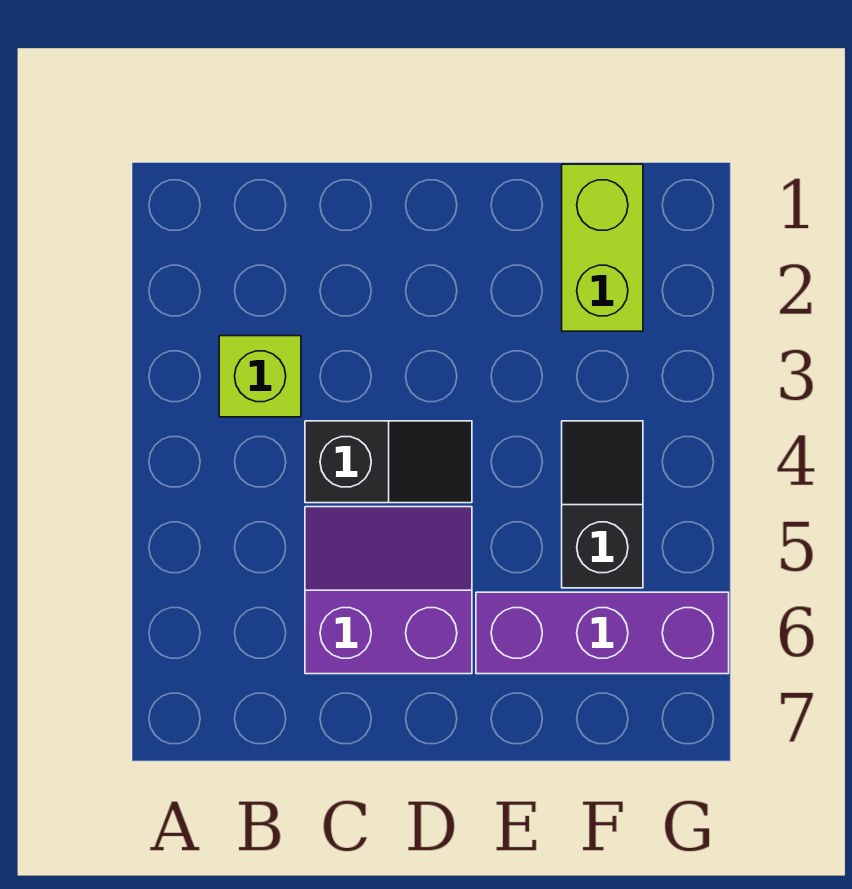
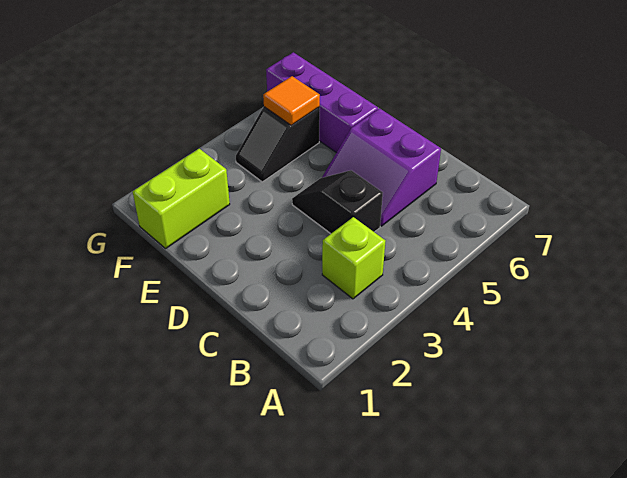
none -> orange tile F5 level 2

